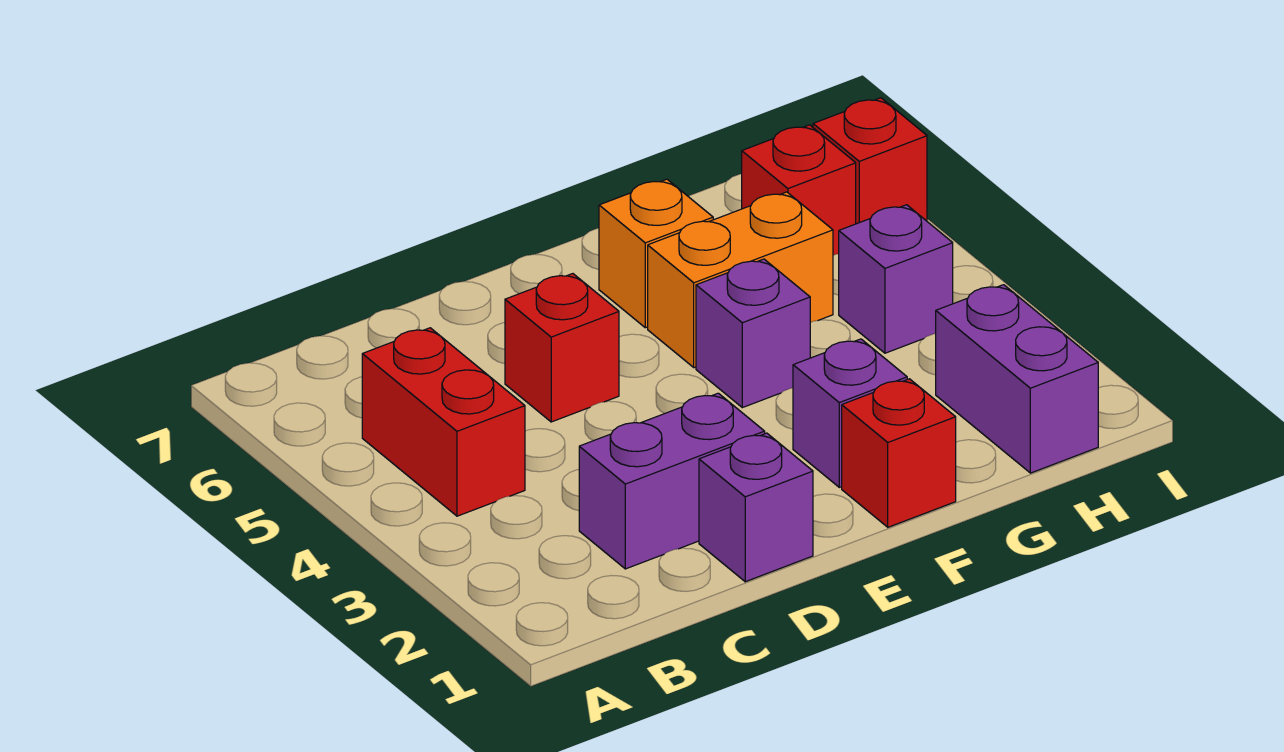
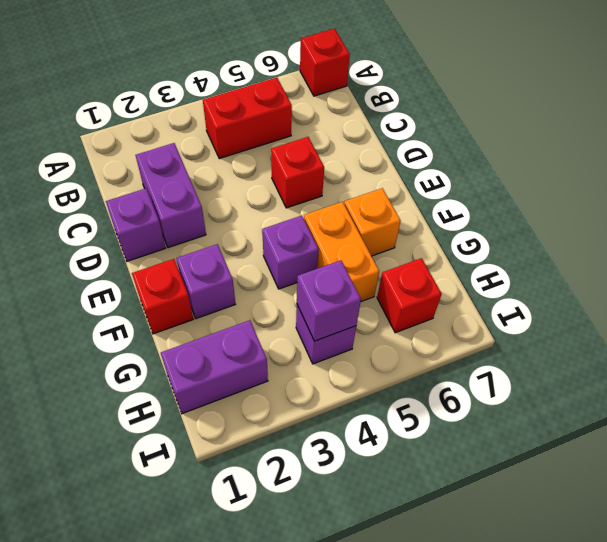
none -> purple brick H4 level 2
red brick I6 level 1 -> red brick A7 level 1

